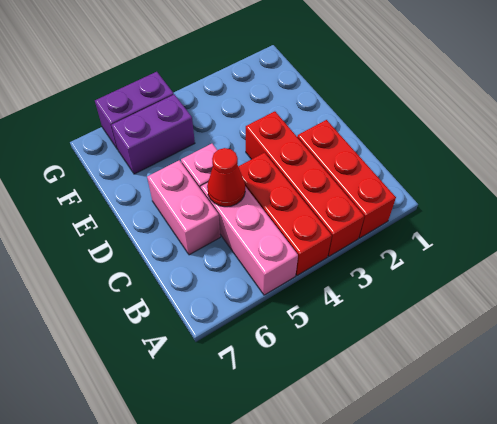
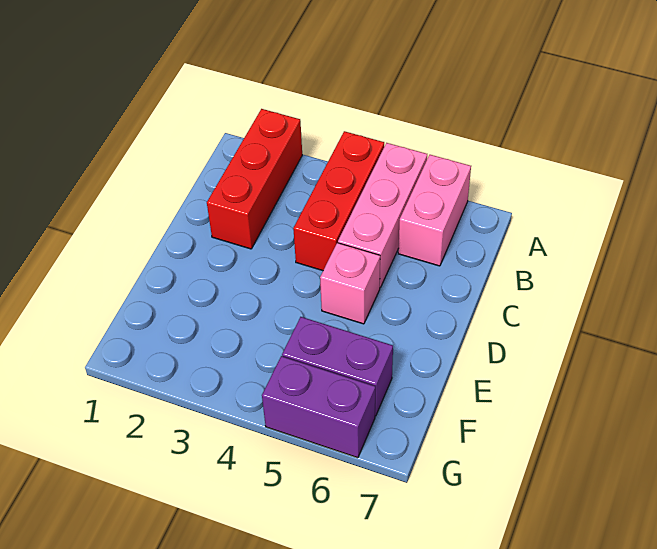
red brick A3:D3 level 1 -> none
red cone C5 level 2 -> none
pink brick C6:D6 level 1 -> pink brick A6:B6 level 1

